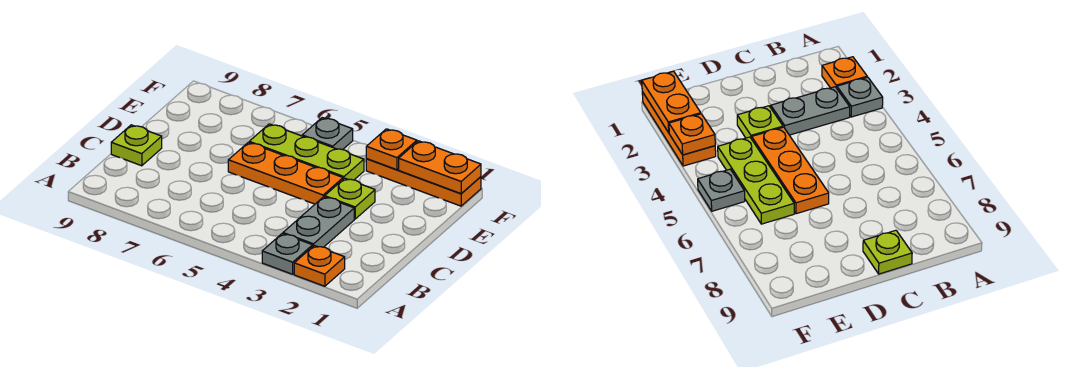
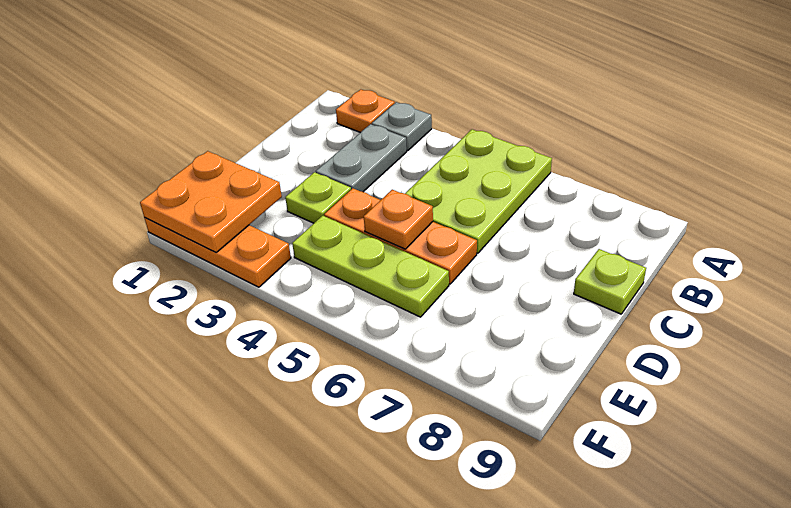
none -> lime plate A5:C6 level 1
orange plate F1:F2 level 2 -> orange plate E1:F2 level 2
orange plate F3 level 2 -> orange plate D5 level 2
grey plate F5 level 1 -> none

